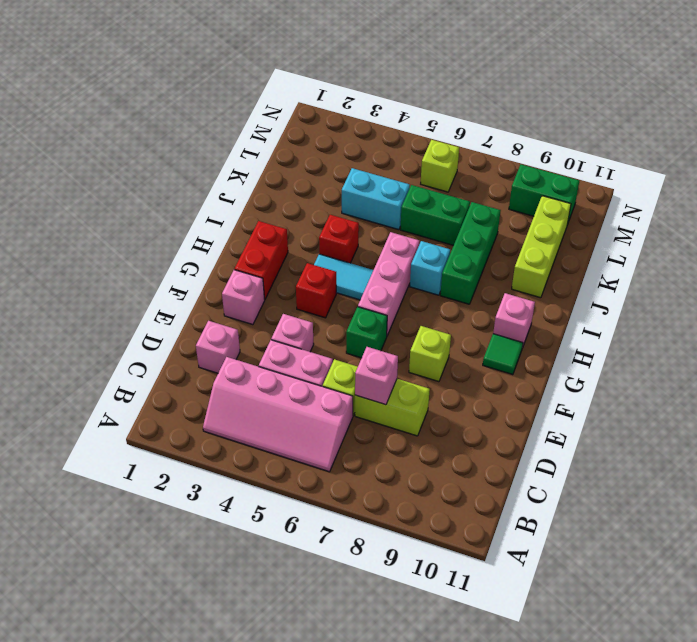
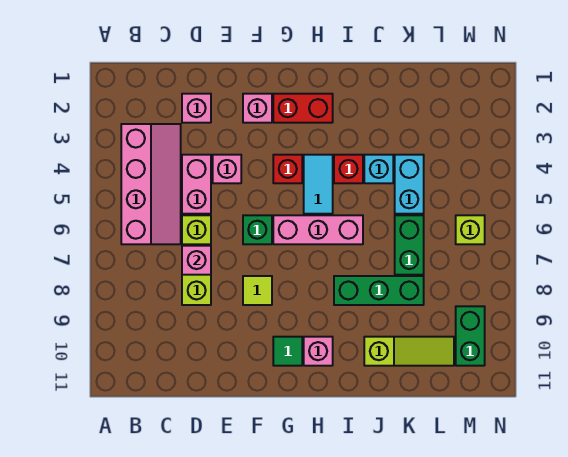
pink slope B3:C6 level 1 top C -> pink slope B3:C6 level 1 top B
lime brick F8 level 1 -> lime tile F8 level 1
cyan brick I7 level 1 -> cyan brick J4 level 1
lime brick J10:L10 level 1 -> lime slope J10:L10 level 1 top J

